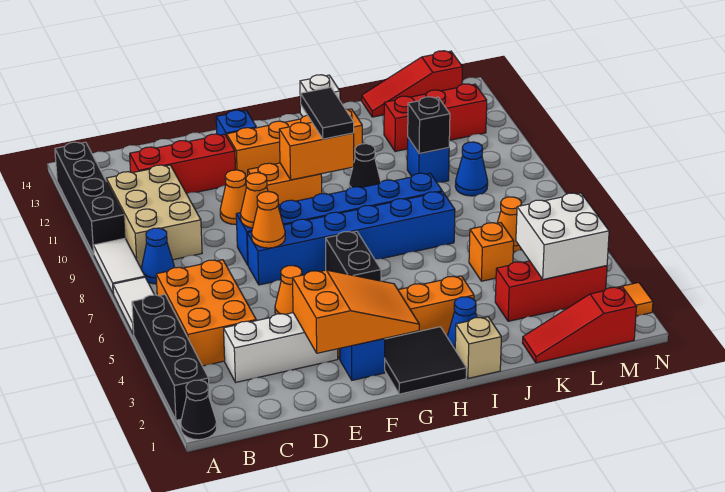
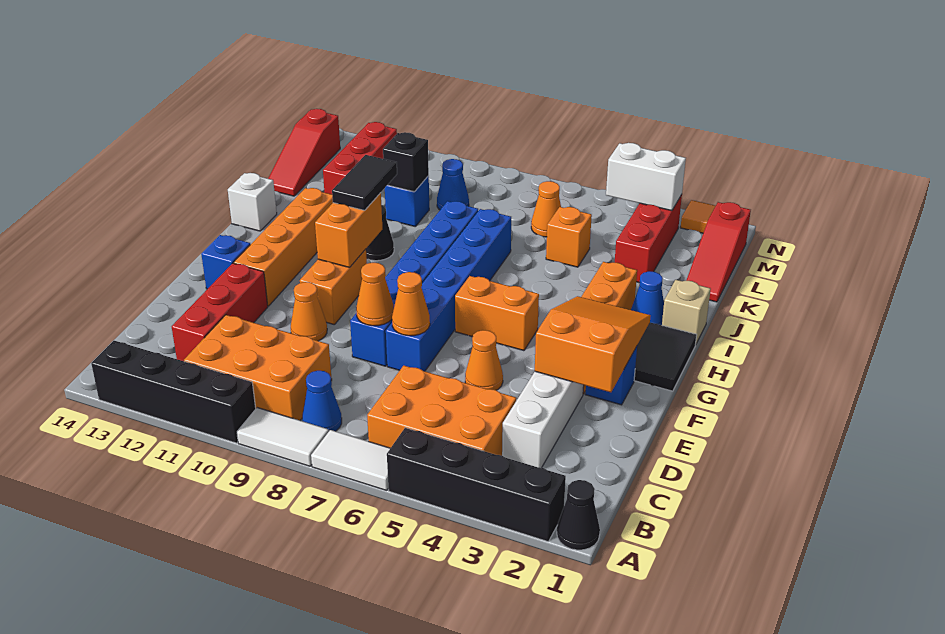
tan brick B9:C11 level 1 -> orange brick B9:C11 level 1
black brick G5:G6 level 1 -> orange brick G5:G6 level 1
black tile H10:H11 level 3 -> black tile H10:I10 level 3
white brick L3:M4 level 2 -> white brick M3:M4 level 2

